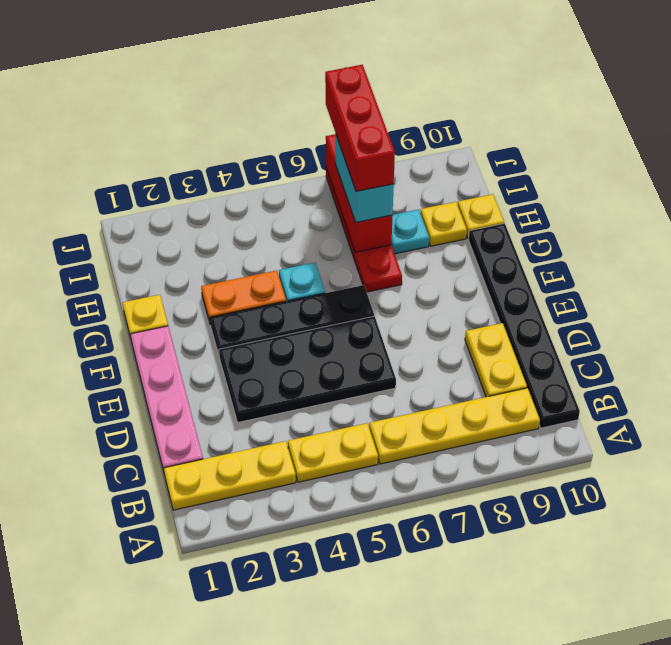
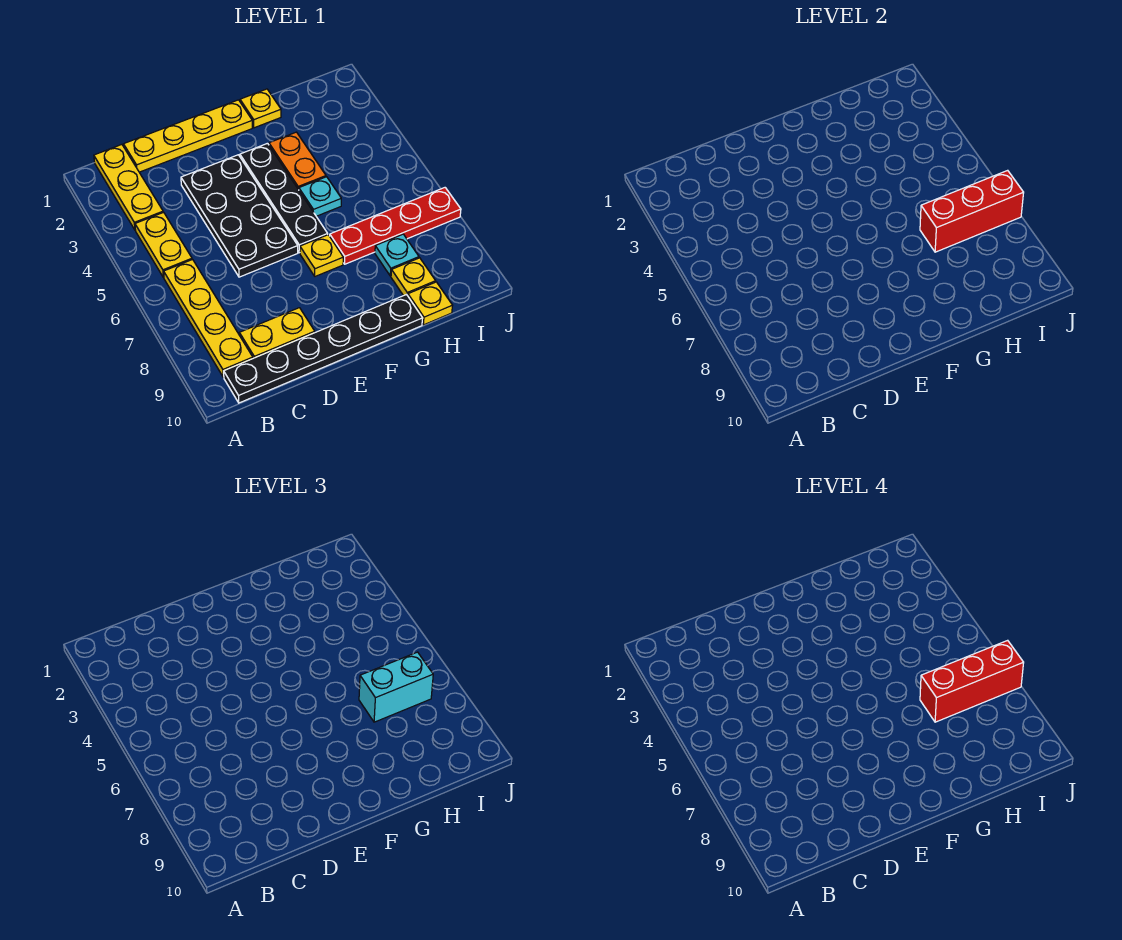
pink plate C1:F1 level 1 -> yellow plate C1:F1 level 1
none -> yellow plate F7 level 1

